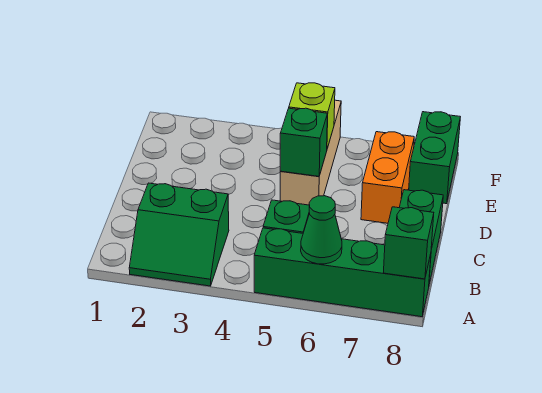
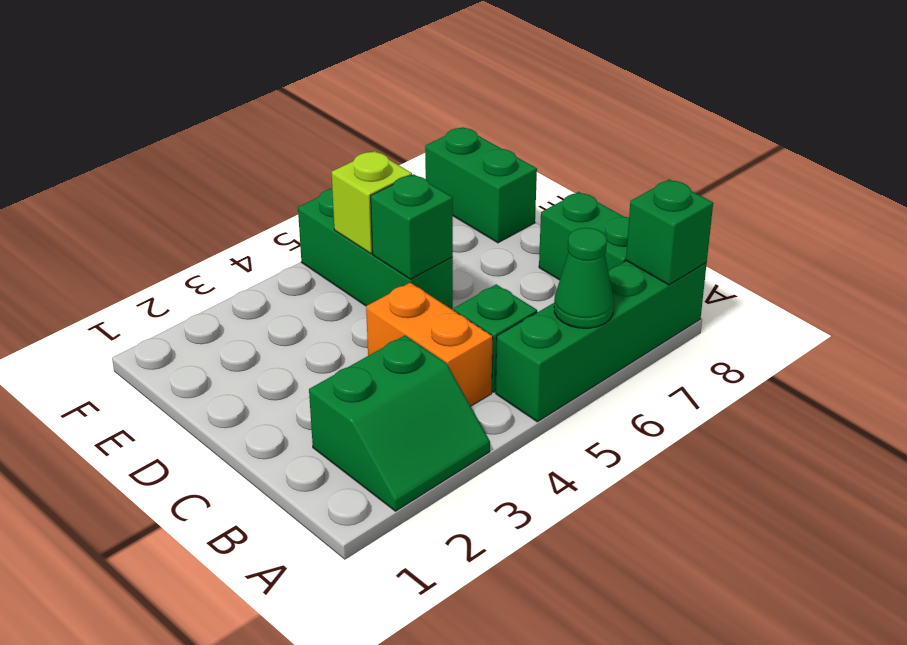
tan brick D5:F5 level 1 -> green brick D5:F5 level 1
orange brick D7:E7 level 1 -> orange brick B4:C4 level 1

